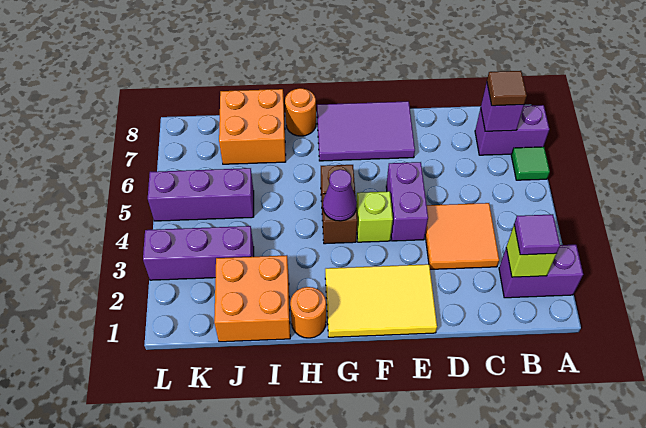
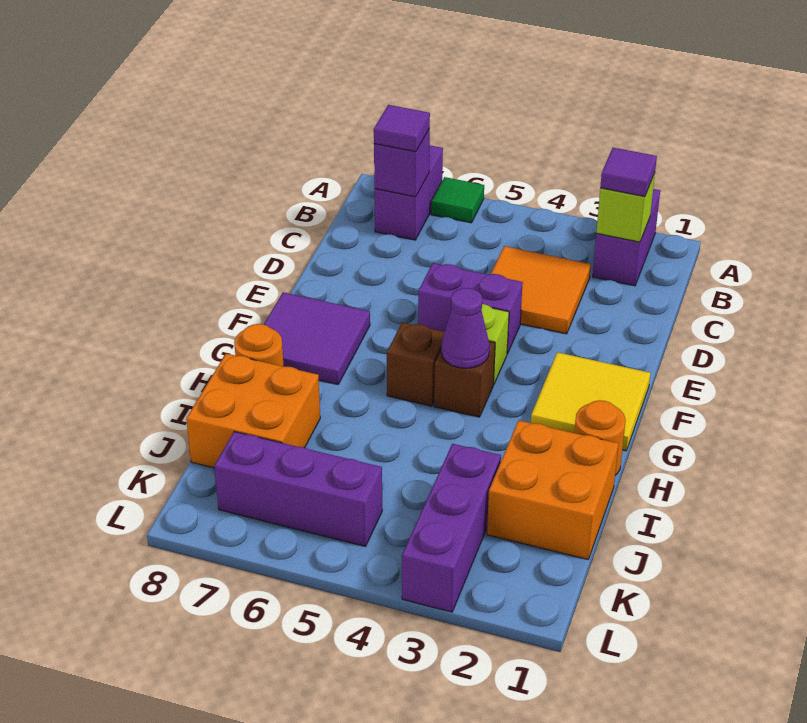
brown tile B7 level 3 -> purple tile B7 level 3
yellow tile E1:G2 level 1 -> yellow tile F1:G2 level 1
purple tile E7:G8 level 1 -> purple tile F7:G8 level 1
purple brick J5:L5 level 1 -> purple brick K5:K7 level 1

